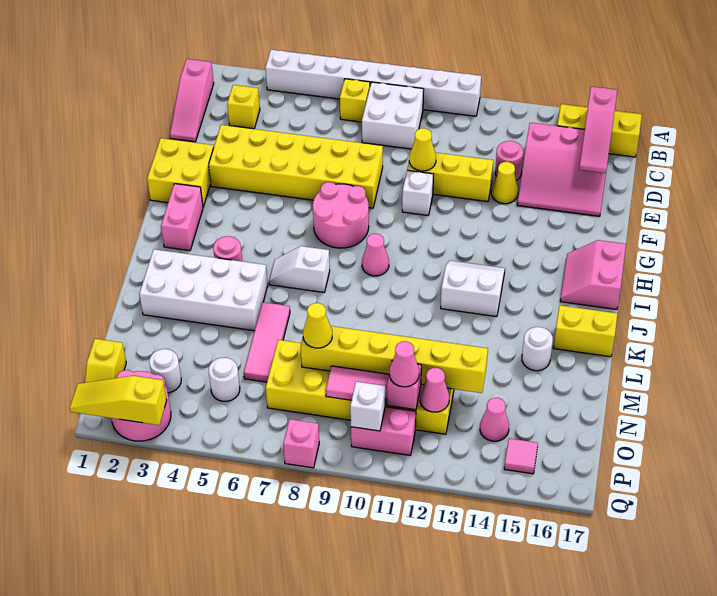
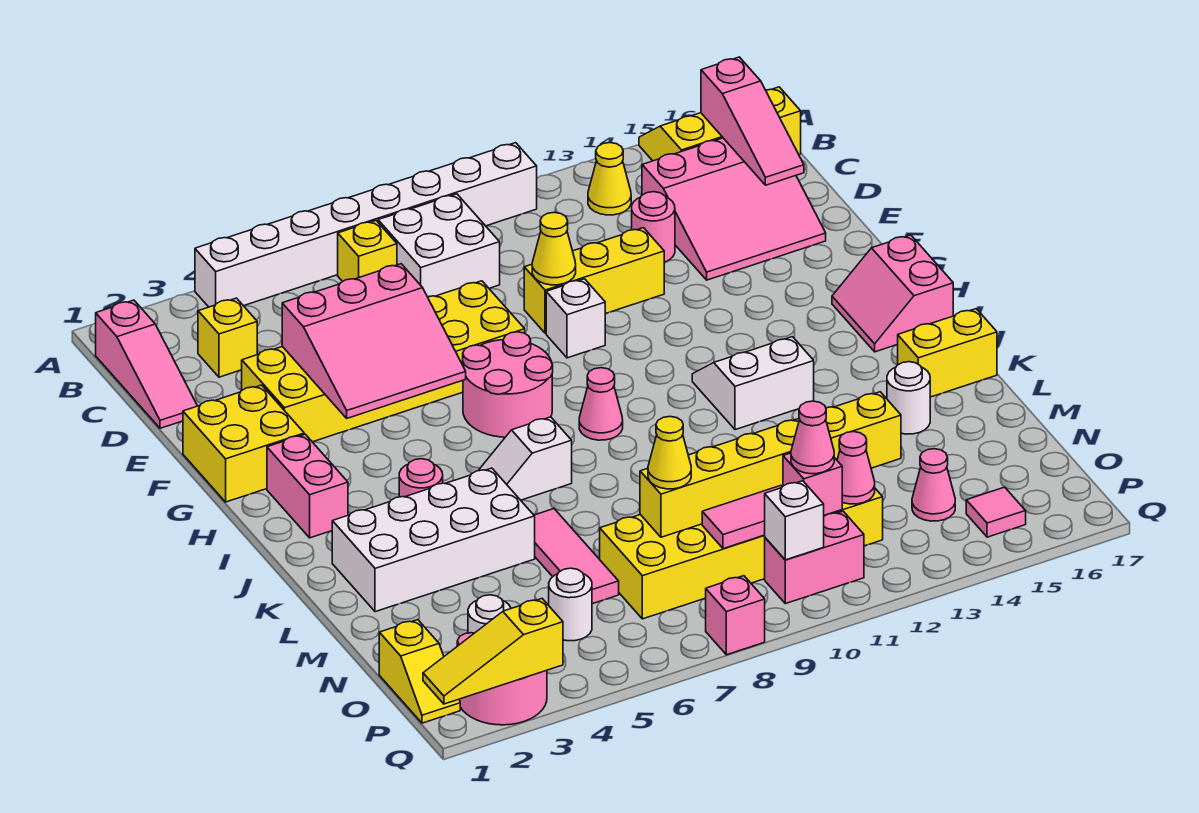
none -> pink slope E4:G6 level 2 top E
yellow cone E13 level 1 -> yellow cone B13 level 1

